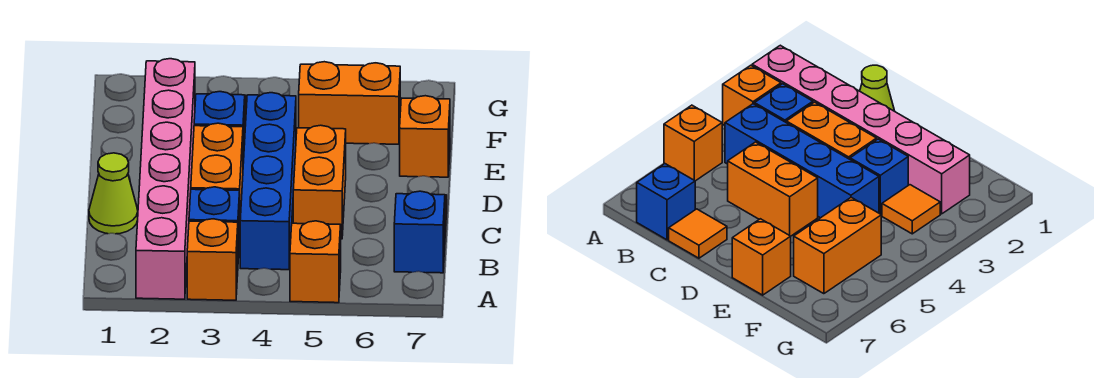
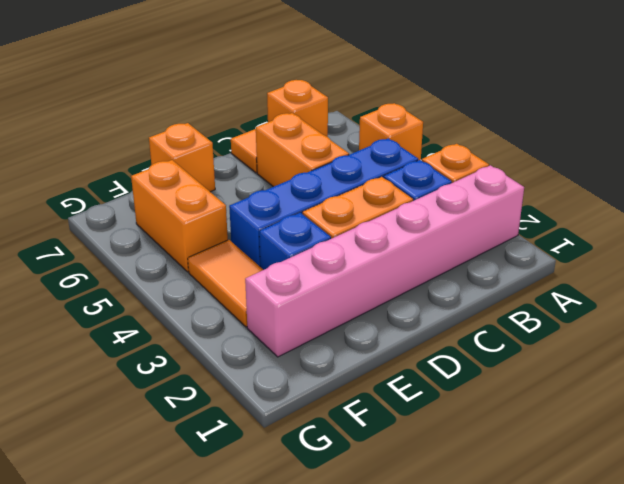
blue brick B7 level 1 -> orange brick B7 level 1
lime cone C1 level 1 -> none
orange brick C5:D5 level 1 -> orange brick C5:C6 level 1
orange tile F3 level 1 -> orange tile F3:F4 level 1

